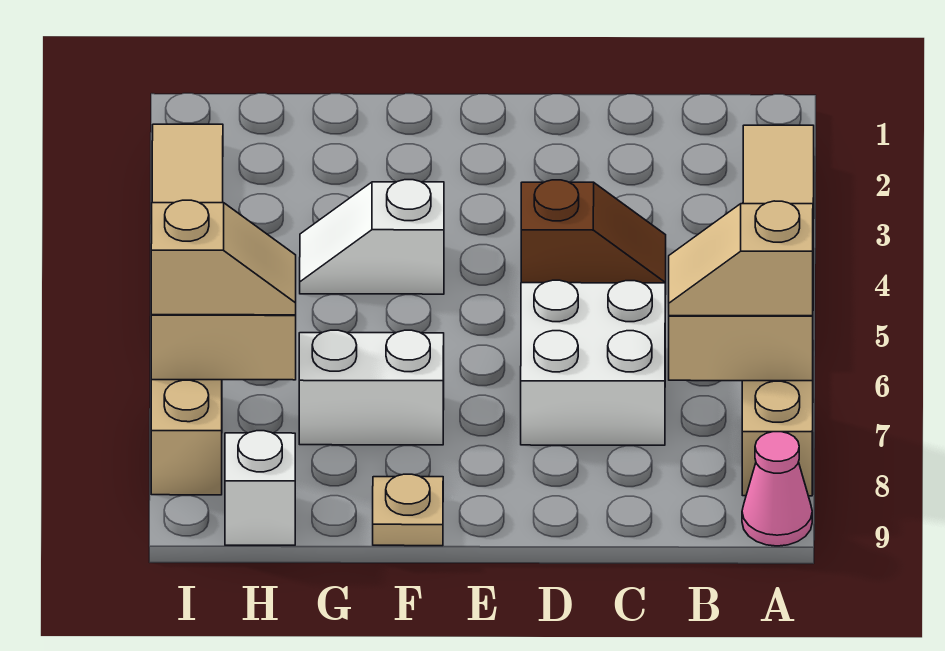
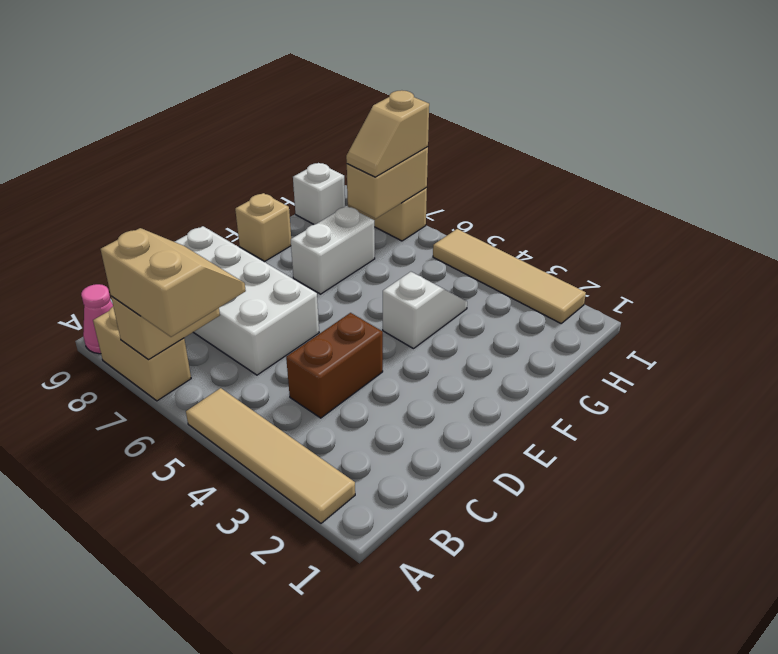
tan slope A7:B7 level 3 top A -> tan slope A6:B7 level 3 top A
brown slope C4:D4 level 1 top D -> brown brick C4:D4 level 1
white brick C6:D7 level 1 -> white brick C6:D9 level 1
tan plate F9 level 1 -> tan brick F9 level 1

